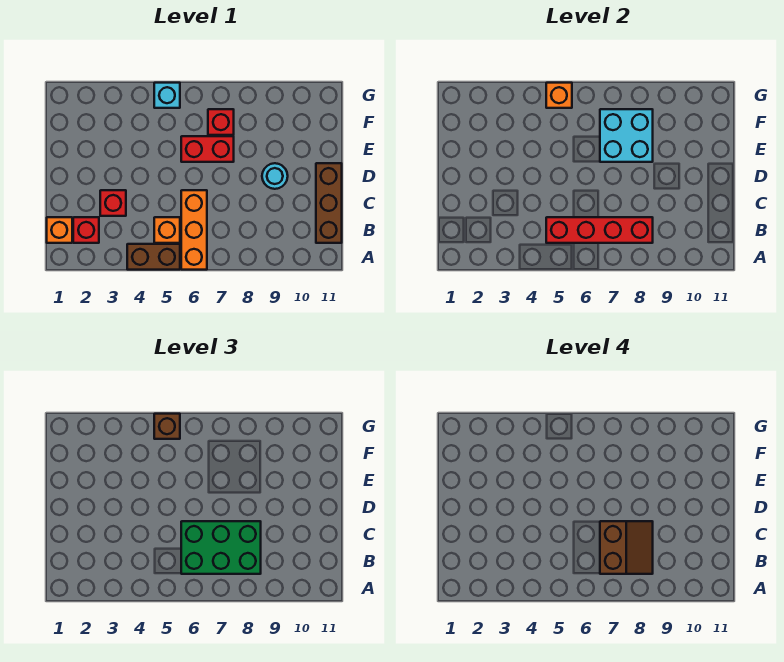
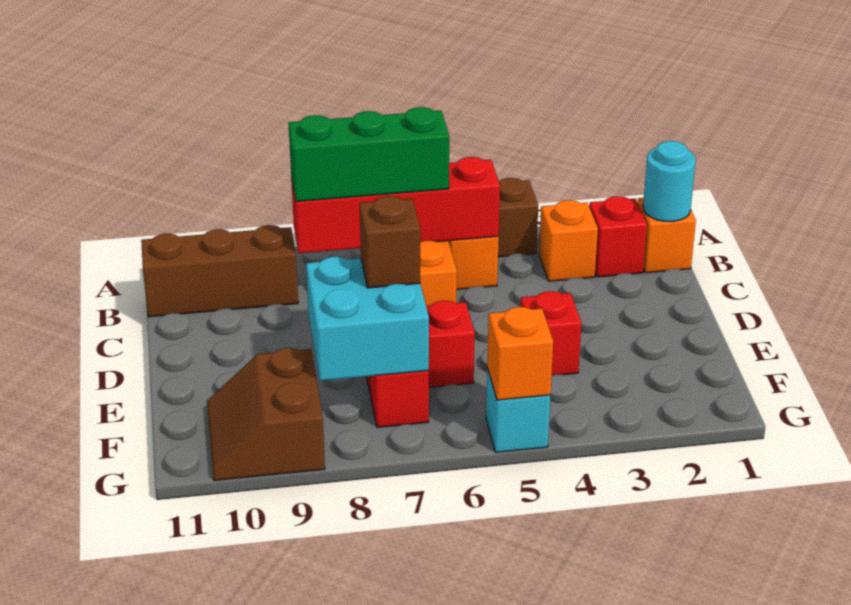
none -> orange brick B3 level 1
green brick B6:C8 level 3 -> green brick B6:B8 level 3
brown slope B7:C8 level 4 top 7 -> brown slope F9:G10 level 1 top 9
brown brick B11:D11 level 1 -> brown brick B9:B11 level 1
red brick C3 level 1 -> red brick E4 level 1
cyan round brick D9 level 1 -> cyan round brick B1 level 2
brown brick G5 level 3 -> brown brick E7 level 3

